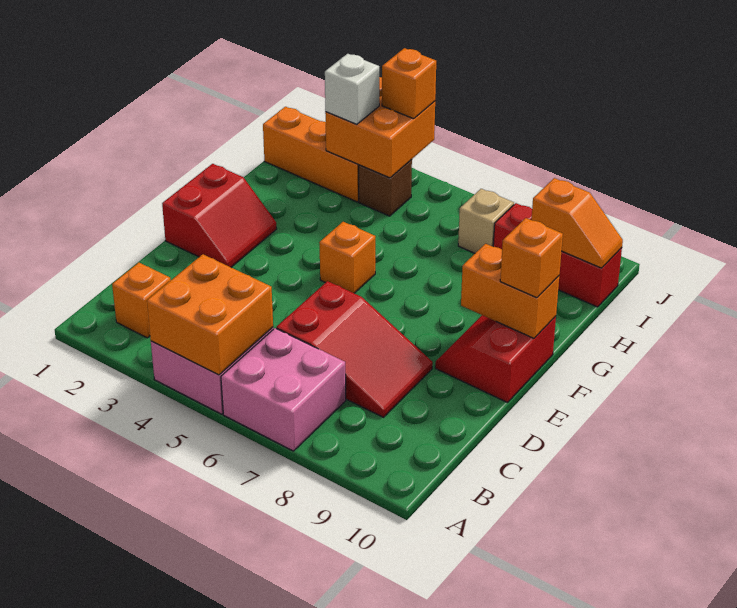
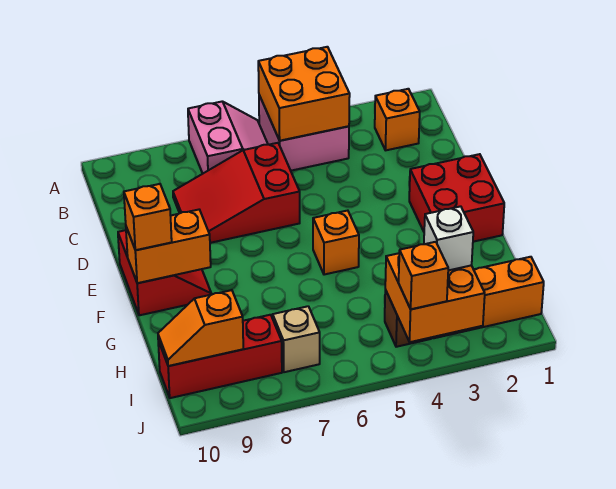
pink brick A6:B7 level 1 -> pink slope A6:B7 level 1 top 7
red slope E1:F2 level 1 top 1 -> red brick E1:F2 level 1

